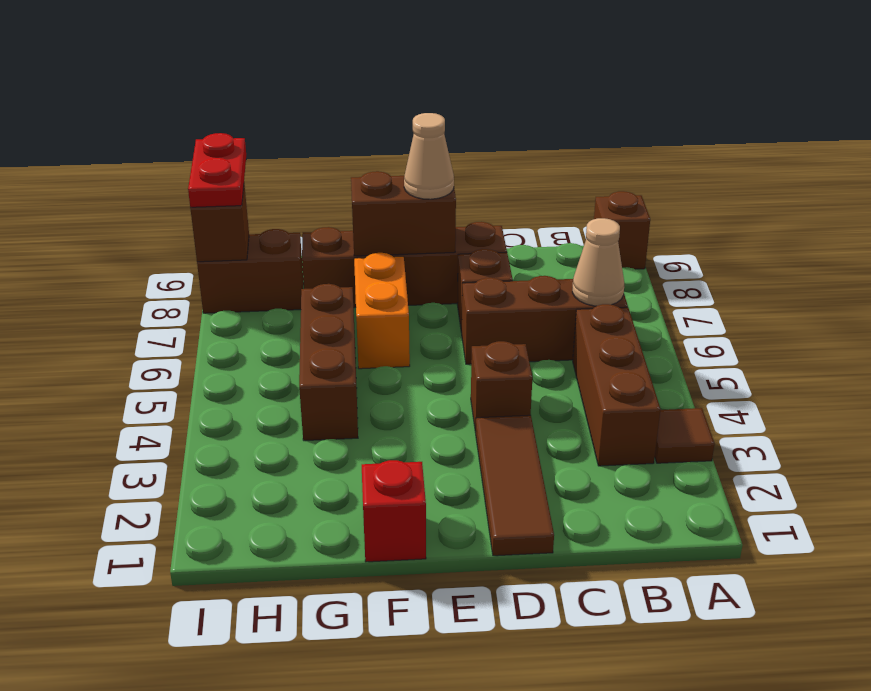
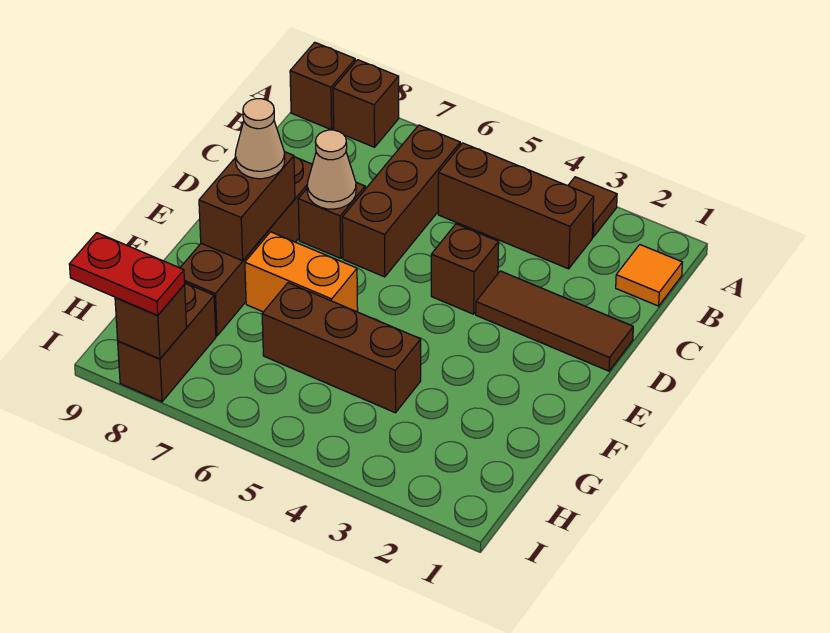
none -> brown brick A8 level 1
none -> orange tile B1 level 1
tan cone B6 level 2 -> tan cone D7 level 2
red brick F1 level 1 -> none

